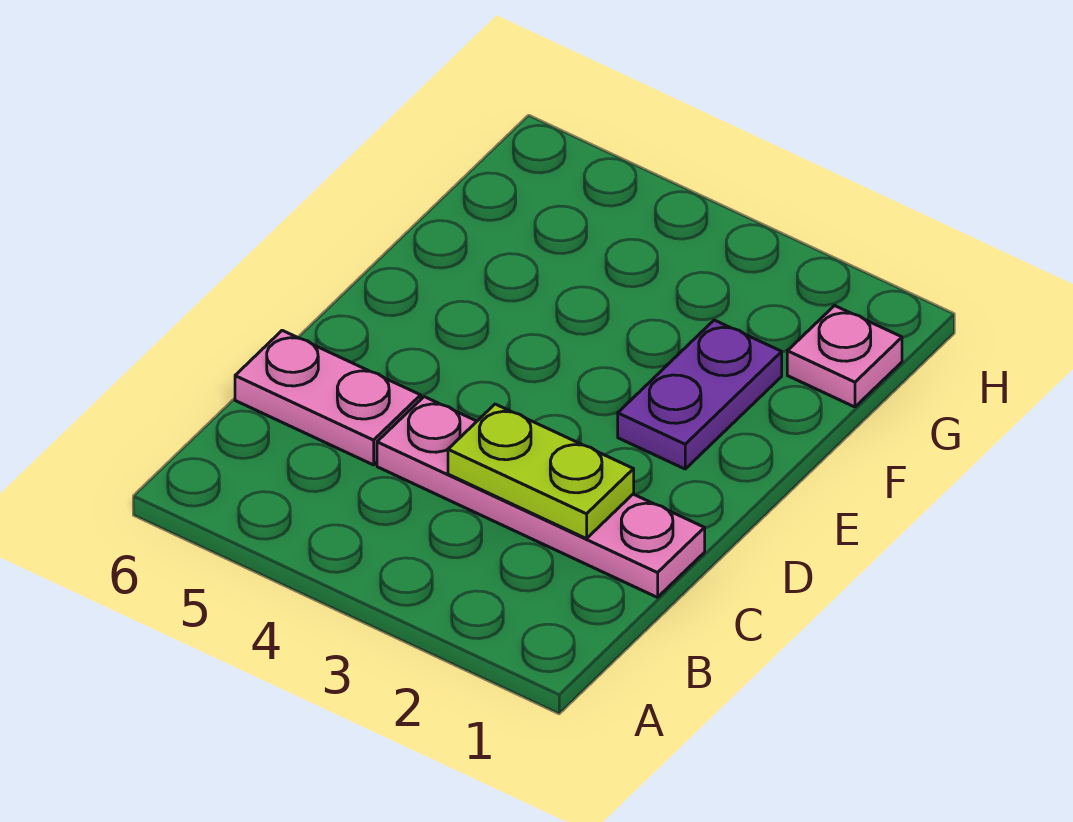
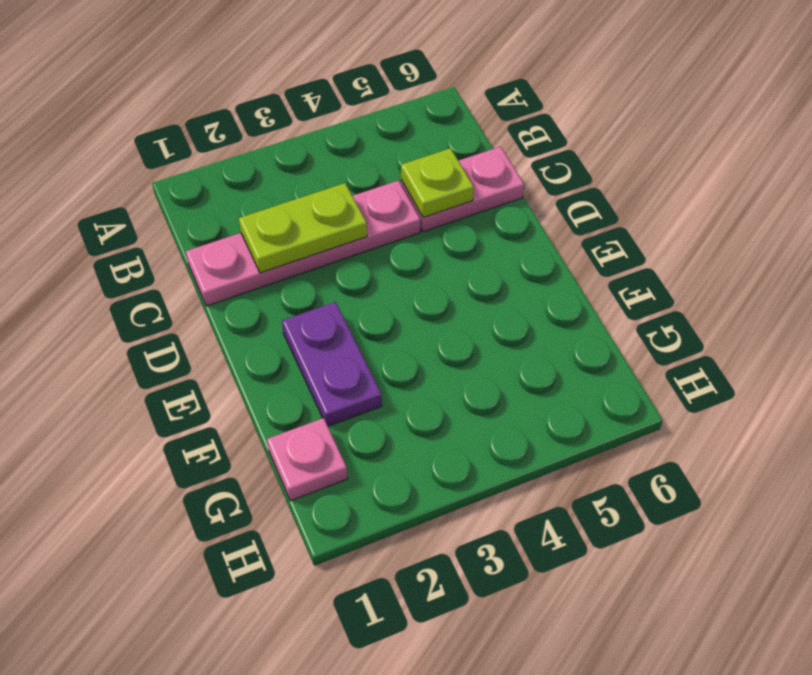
none -> lime plate C5 level 2

